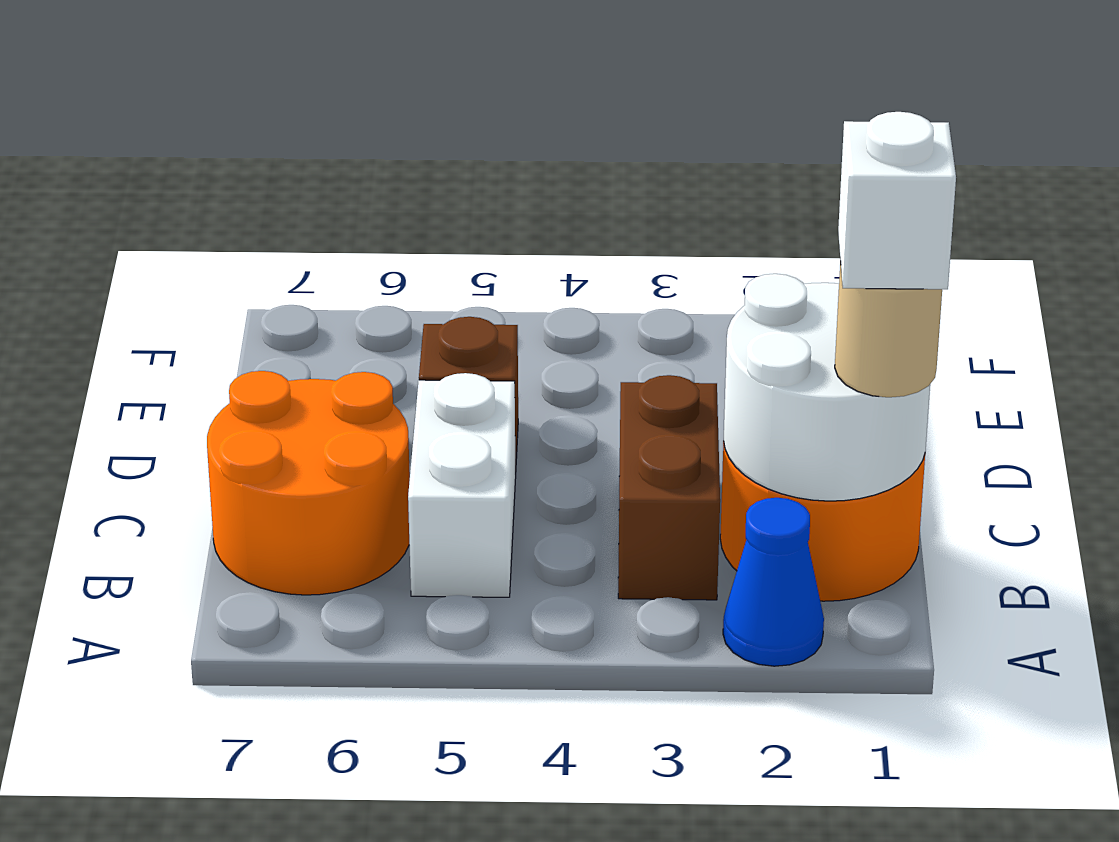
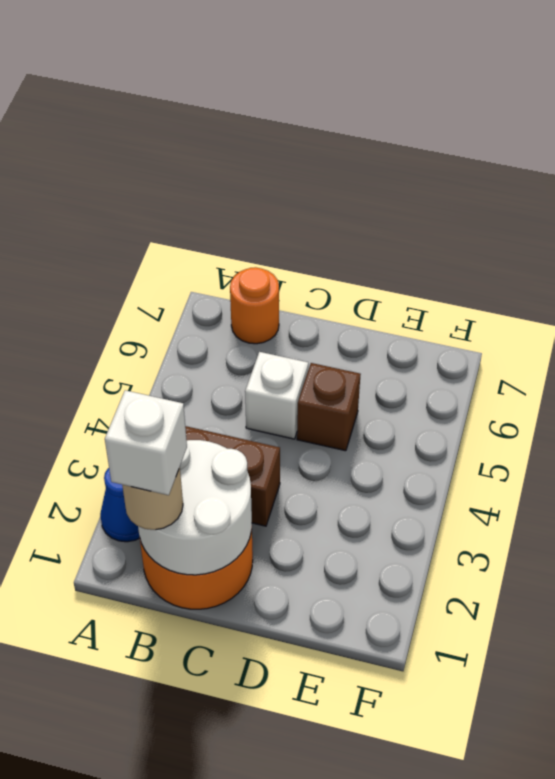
white brick B5:C5 level 1 -> white brick C5 level 1
orange round brick B6:C7 level 1 -> orange round brick B7 level 1

